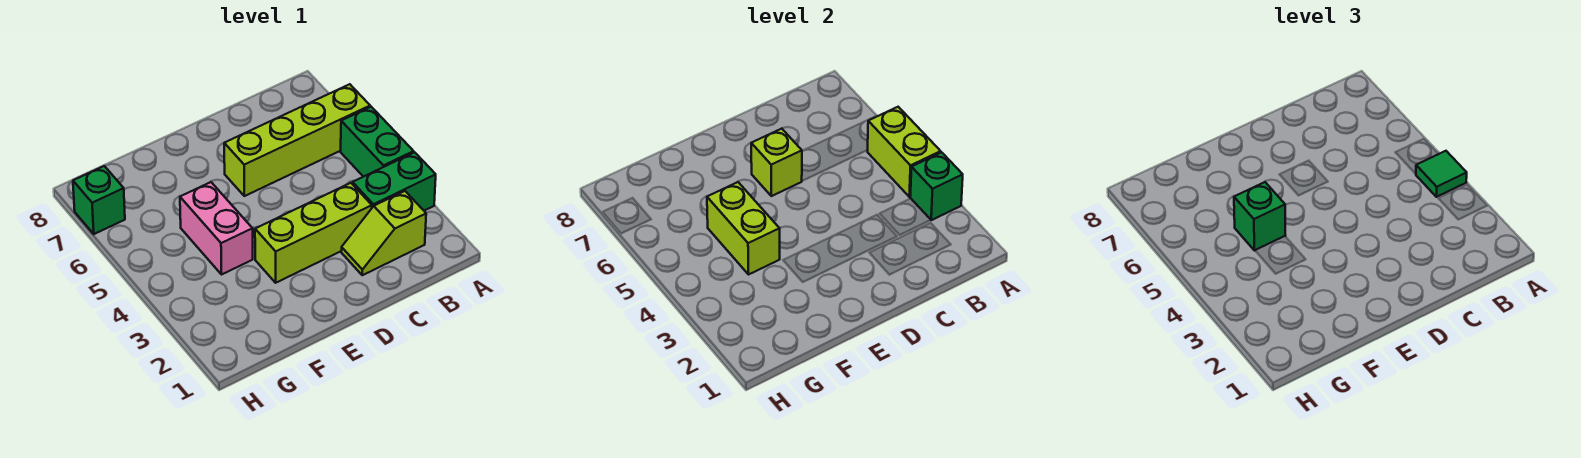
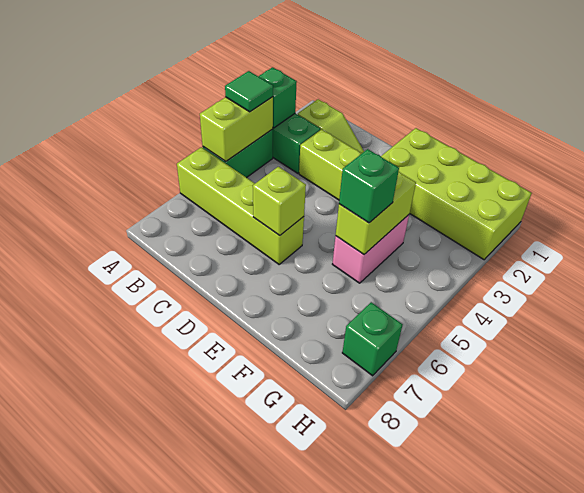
none -> lime brick E1:H2 level 1

